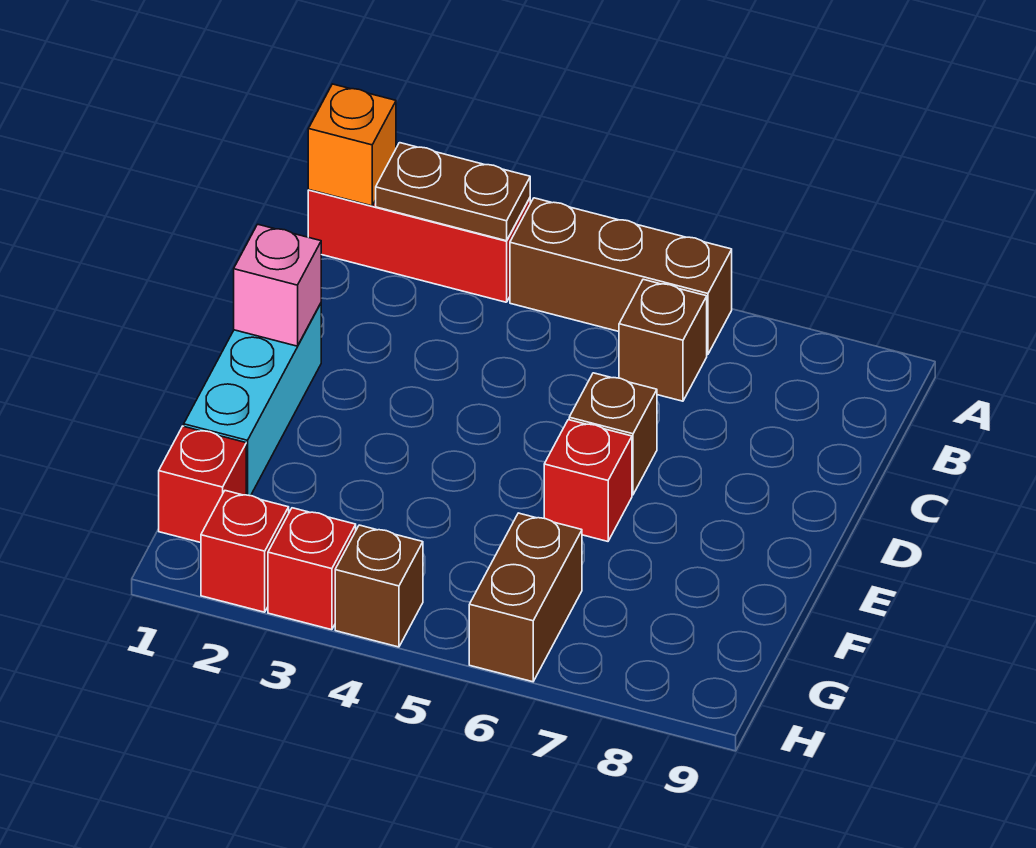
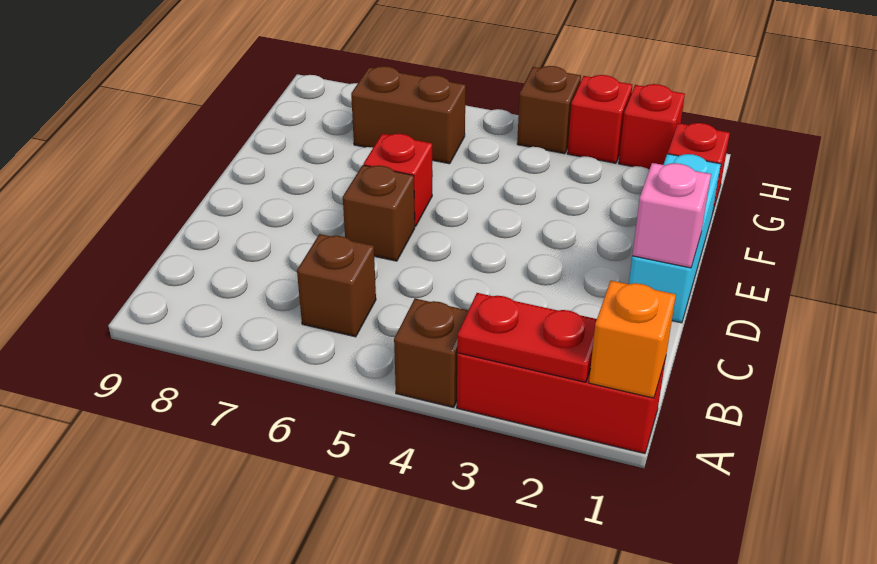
brown plate A2:A3 level 2 -> red plate A2:A3 level 2
brown brick A4:A6 level 1 -> brown brick A4 level 1
brown brick G6:H6 level 1 -> brown brick G6:G7 level 1

